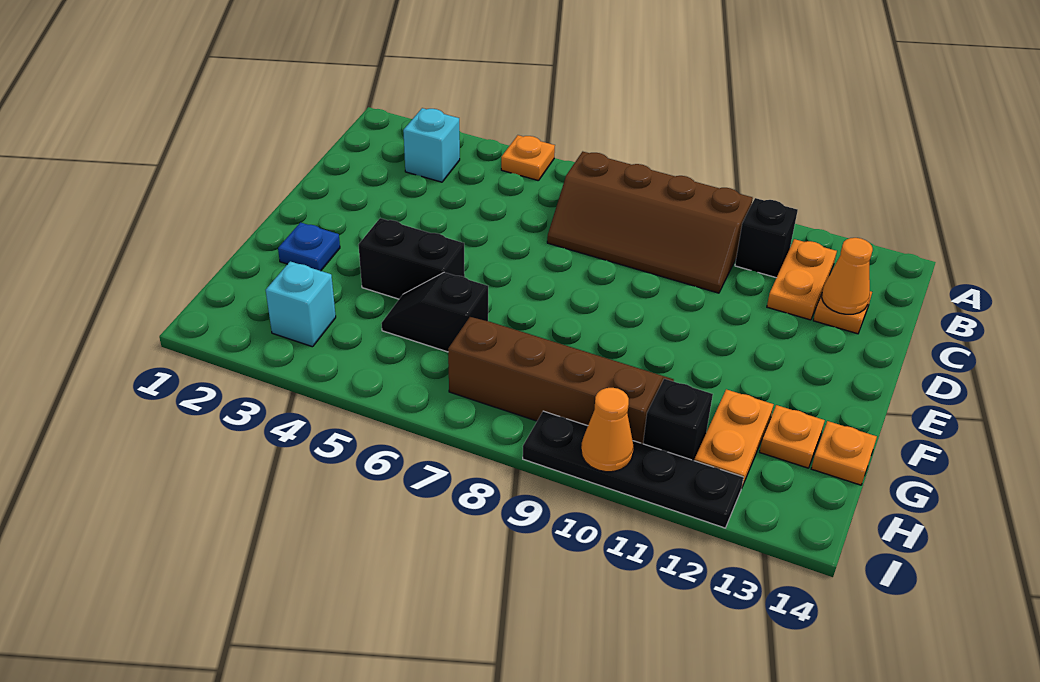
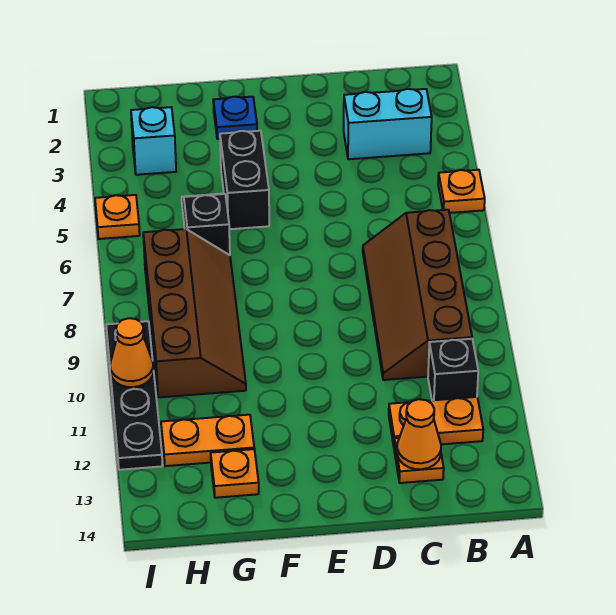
cyan brick B3 level 1 -> cyan brick B3:C3 level 1
orange plate G14 level 1 -> orange plate I5 level 1
black brick H11 level 1 -> none

